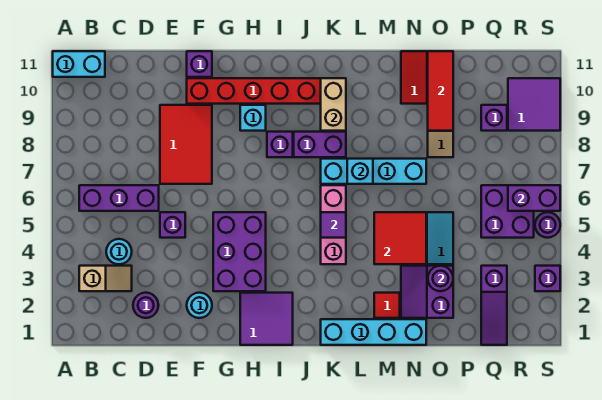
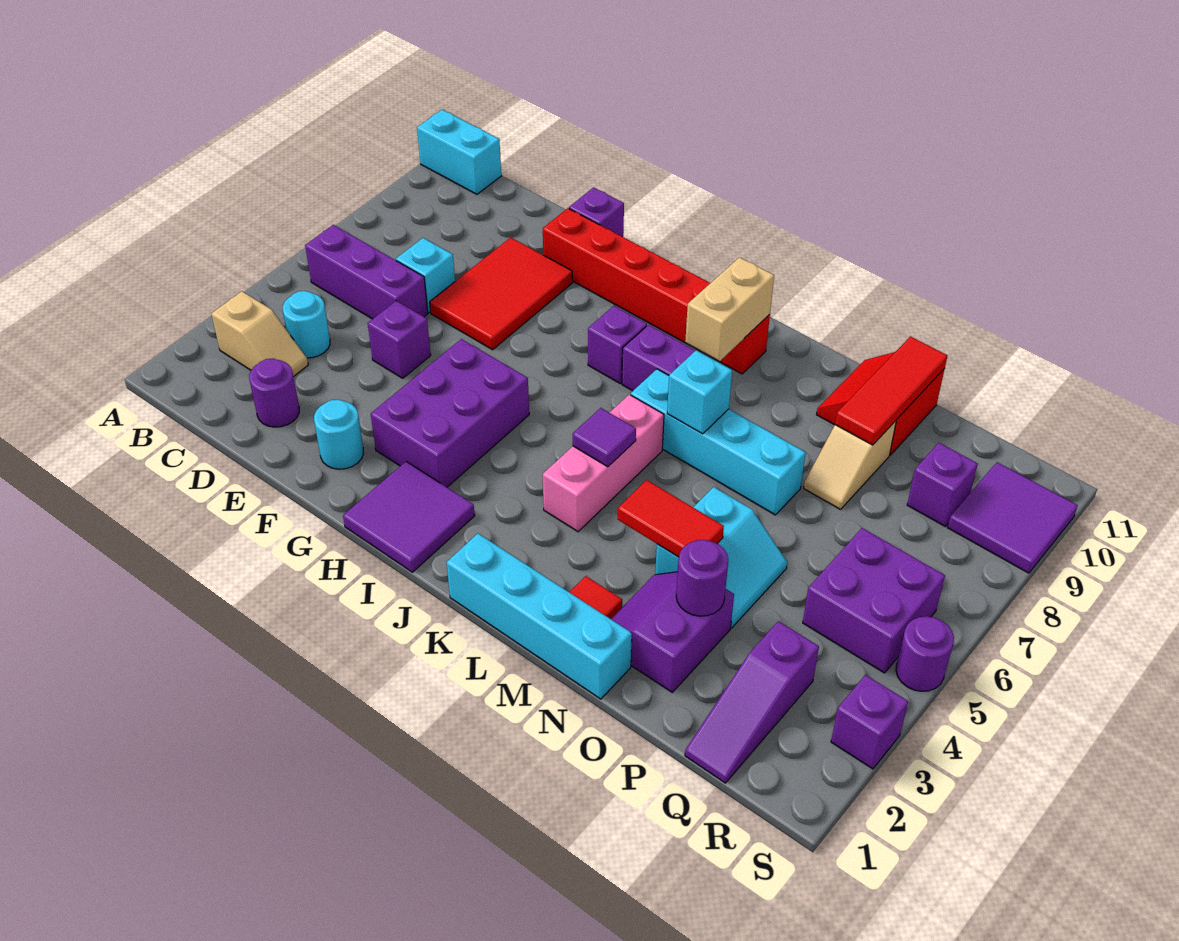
cyan brick H9 level 1 -> cyan brick D7 level 1
red tile M4:N5 level 2 -> red tile M4:N4 level 2
purple brick R6:S6 level 2 -> none

